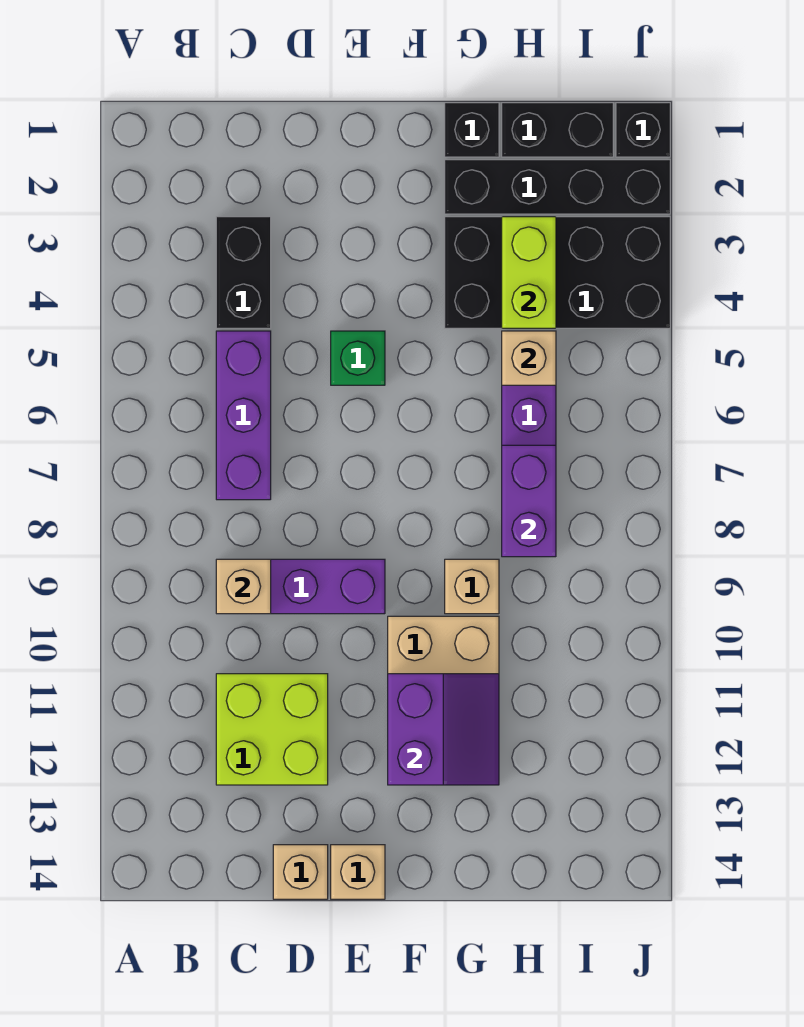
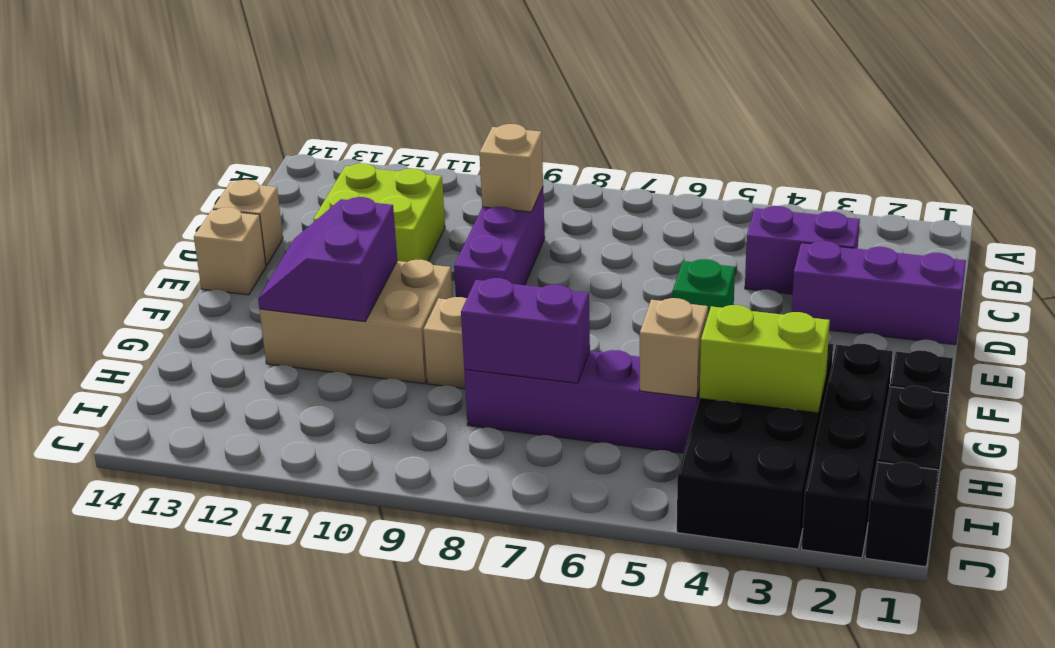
black brick C3:C4 level 1 -> purple brick C3:C4 level 1
purple brick C5:C7 level 1 -> purple brick D1:D3 level 1
purple slope F11:G12 level 2 top F -> purple slope F11:G12 level 2 top 11

